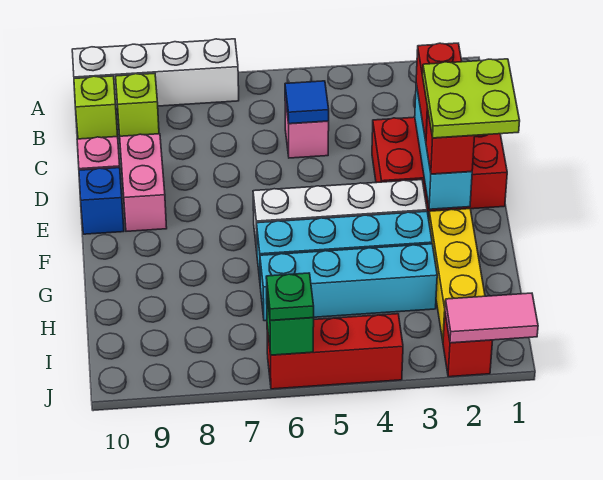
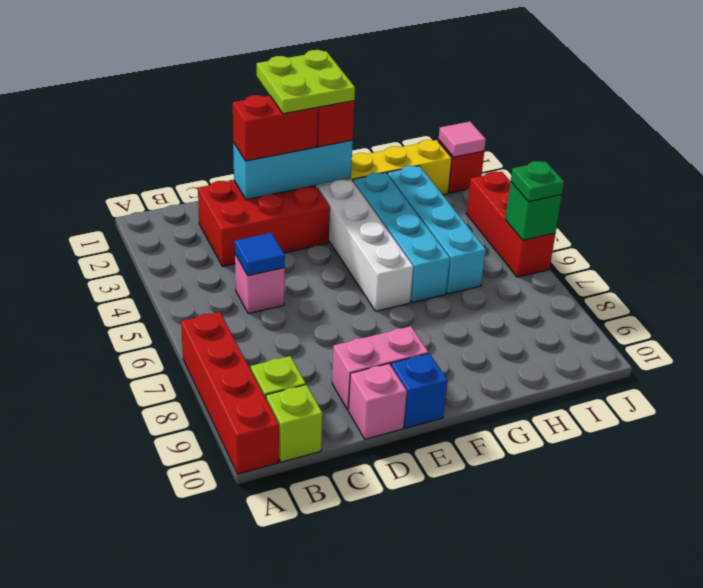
white brick A7:A10 level 1 -> red brick A7:A10 level 1
red brick D1:E3 level 1 -> red brick C2:E3 level 1
pink tile J1:J2 level 2 -> pink tile J2 level 2

